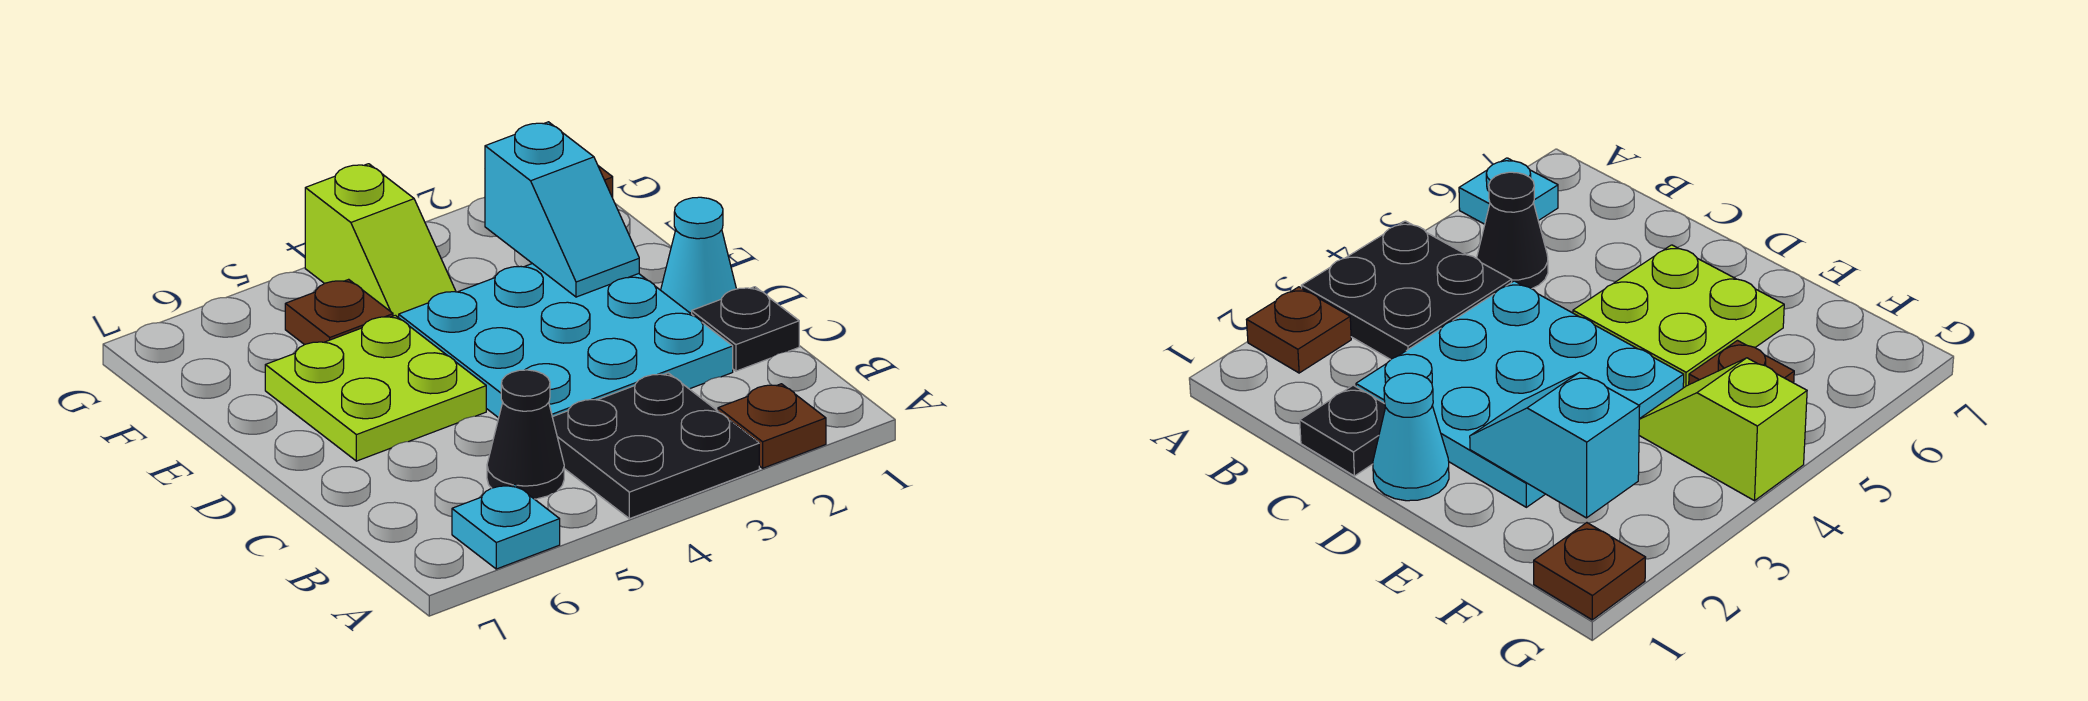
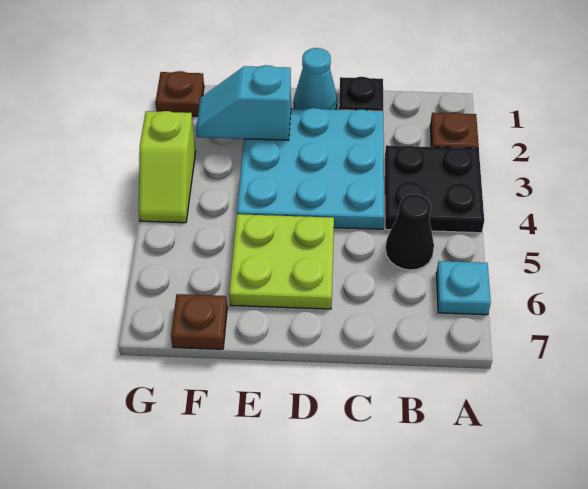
cyan slope E2:F2 level 2 top F -> cyan slope E2:F2 level 2 top E
lime slope F4:G4 level 1 top G -> lime slope G3:G4 level 1 top 3
brown plate F5 level 1 -> brown plate F7 level 1

